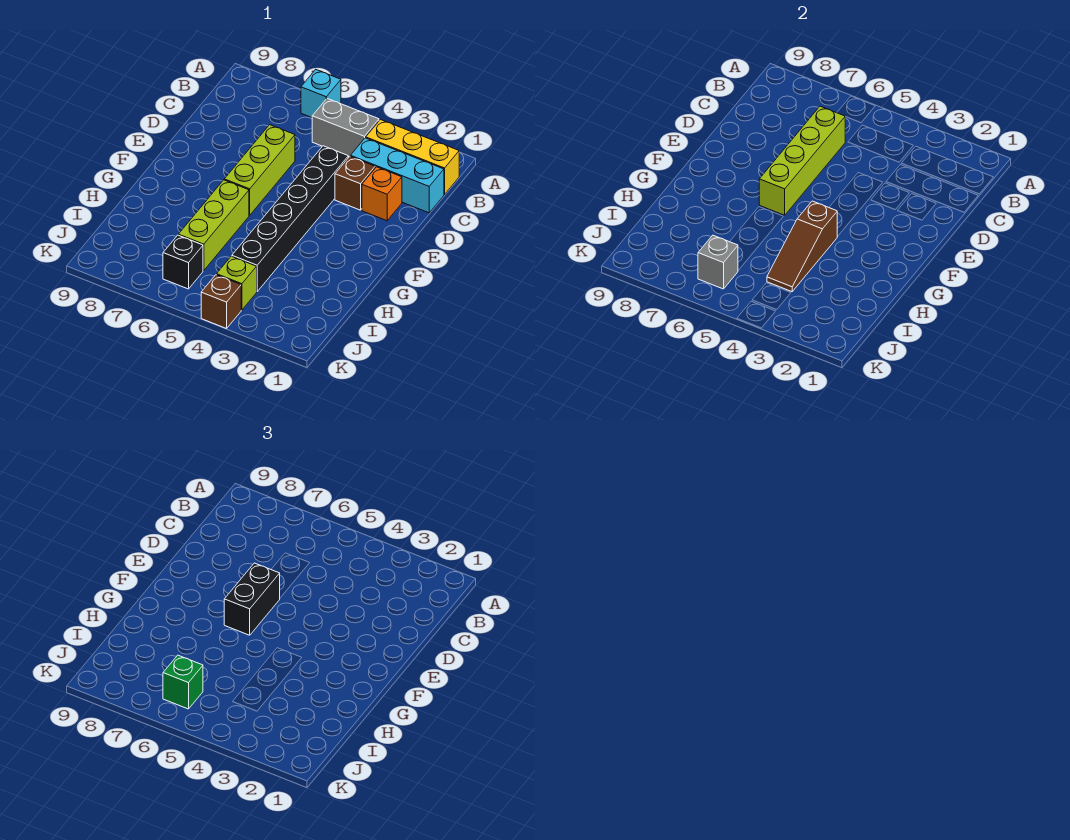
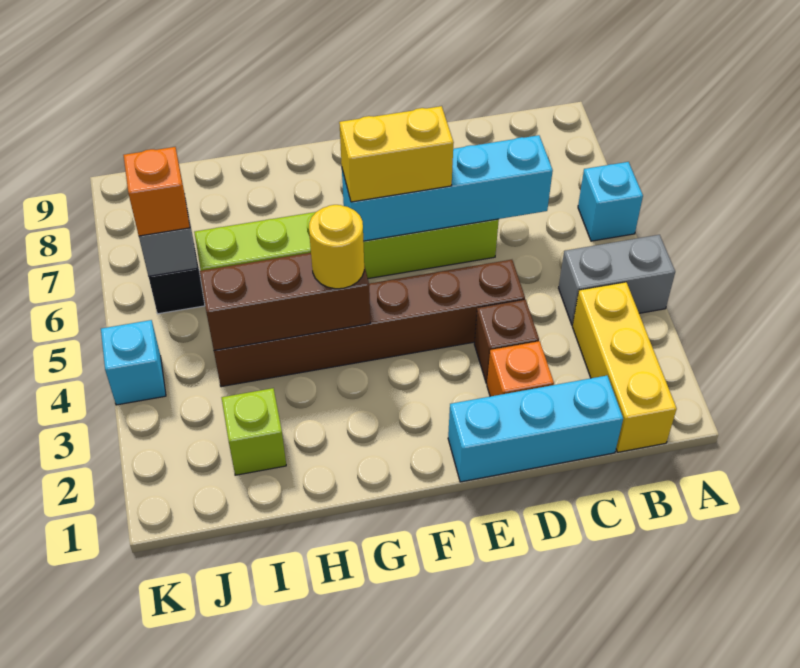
grey brick B4:B5 level 1 -> grey brick A4:B4 level 1
cyan brick C1:C3 level 1 -> cyan brick C1:E1 level 1
lime brick C6:F6 level 2 -> cyan brick C6:F6 level 2
black brick D4:I4 level 1 -> brown brick D4:I4 level 1
black brick E6:F6 level 3 -> yellow brick E6:F6 level 3
brown slope G4:I4 level 2 top G -> brown brick G4:I4 level 2
none -> yellow round brick G4 level 3
lime brick J4 level 1 -> lime brick I2 level 1
green brick J6 level 3 -> orange brick J6 level 3
brown brick K4 level 1 -> cyan brick K4 level 1

